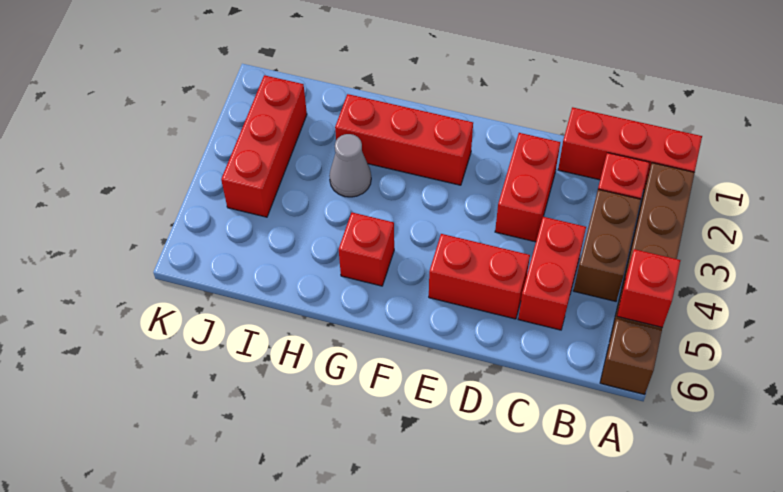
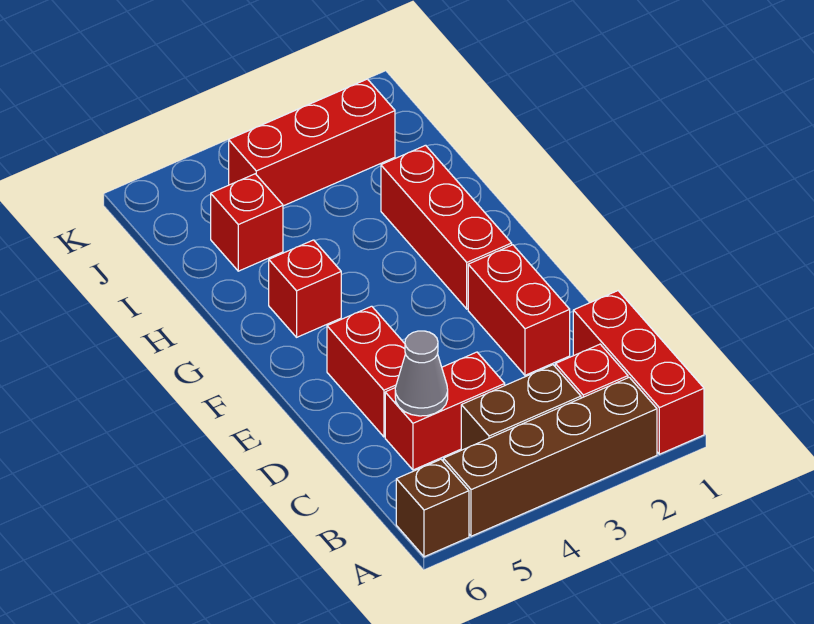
red brick A5 level 2 -> red brick I5 level 1
red brick D2:D3 level 1 -> red brick D2:E2 level 1
grey cone H3 level 1 -> grey cone C5 level 2

